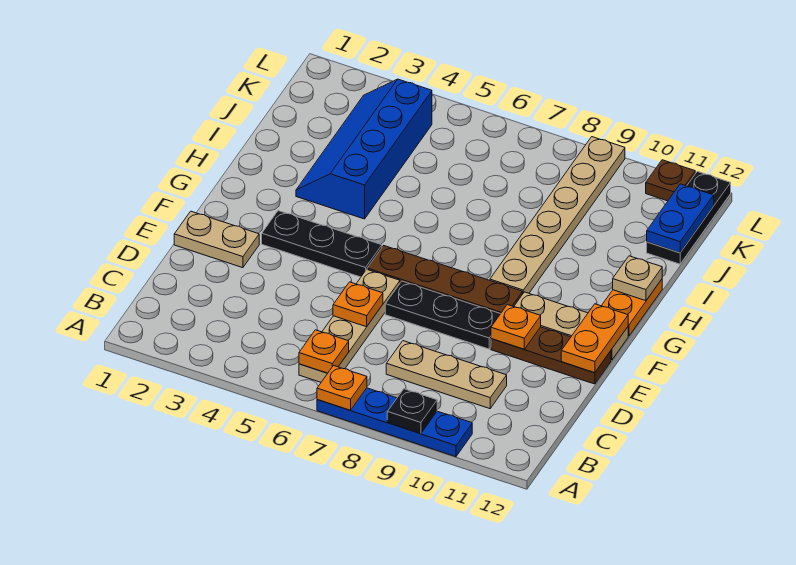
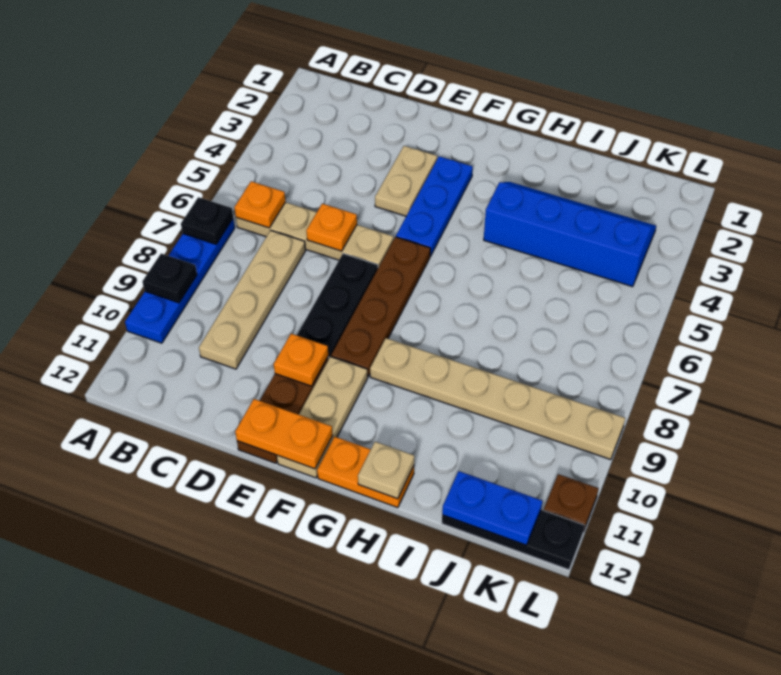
orange plate A7 level 2 -> black plate A7 level 2
tan plate C8:C10 level 1 -> tan plate C7:C10 level 1
tan plate E1:E2 level 1 -> tan plate E3:E4 level 1
black plate F3:F5 level 1 -> blue plate F3:F5 level 1

